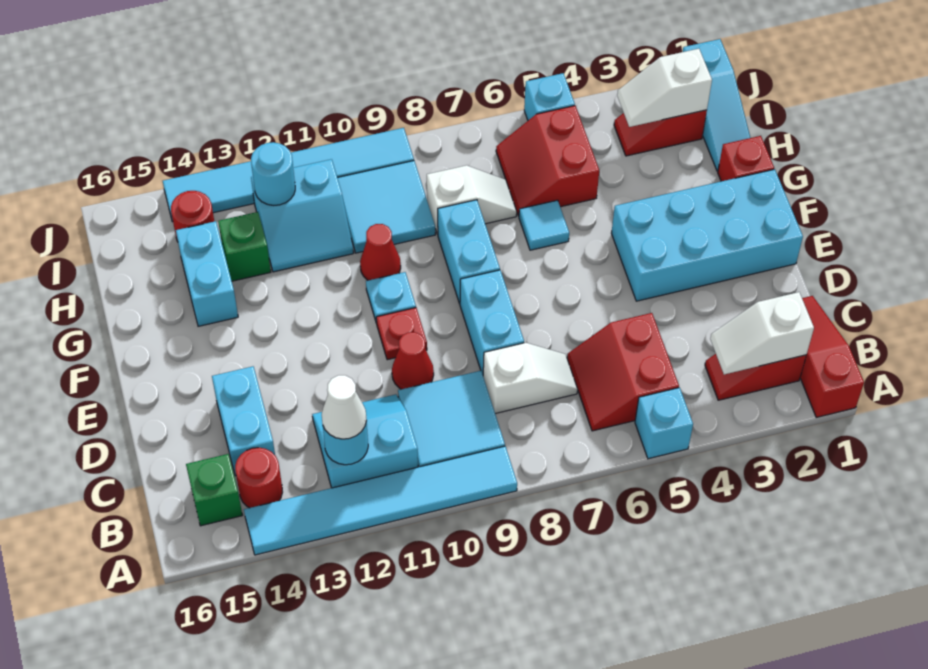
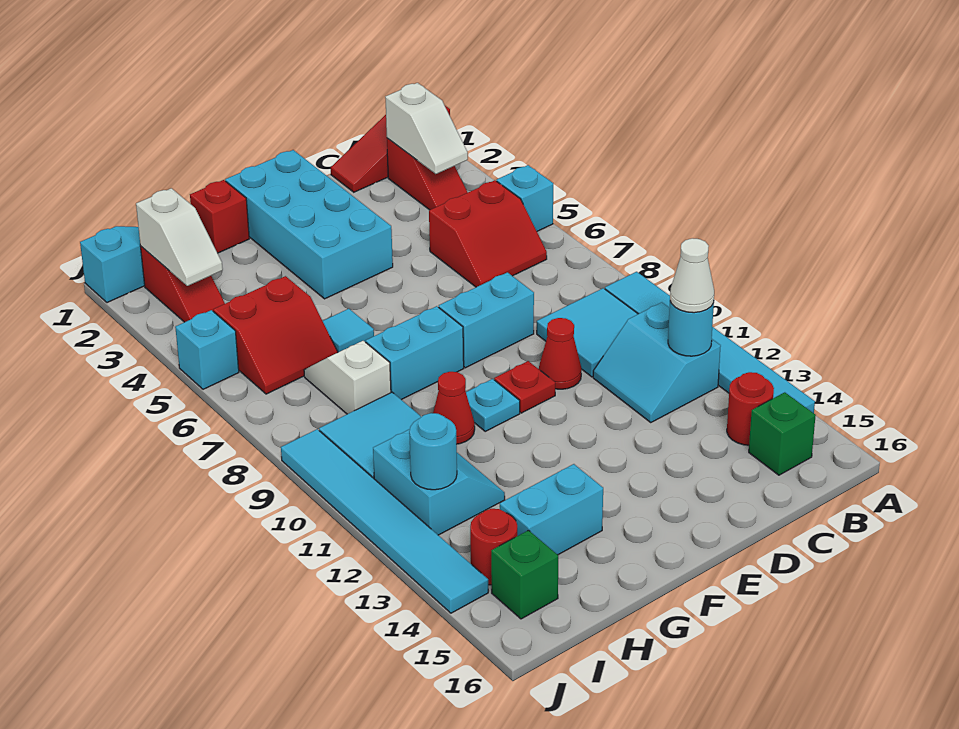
white slope C7:C8 level 1 top 8 -> none
cyan brick C14:D14 level 1 -> none
green brick H13 level 1 -> green brick I15 level 1

